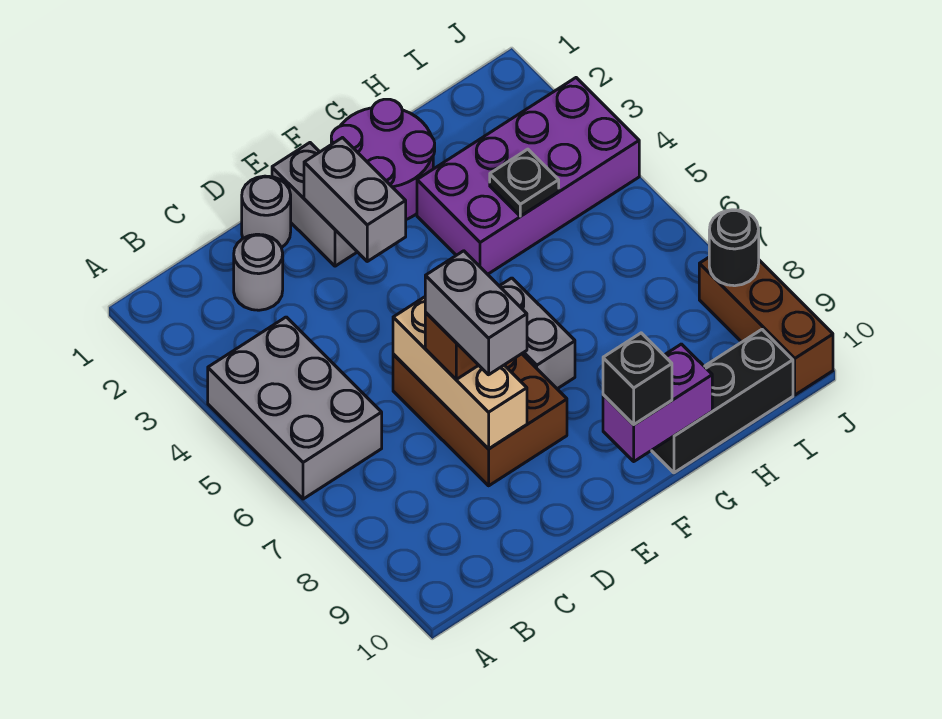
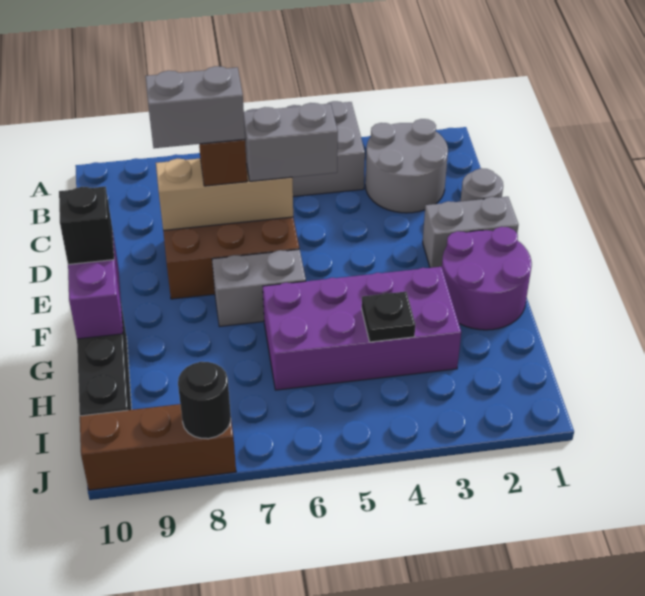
grey round brick C2 level 1 -> grey round brick B2:C3 level 1
grey brick E2:E3 level 2 -> grey brick D5:D6 level 3
purple brick G3:J4 level 1 -> purple brick G3:H6 level 1

